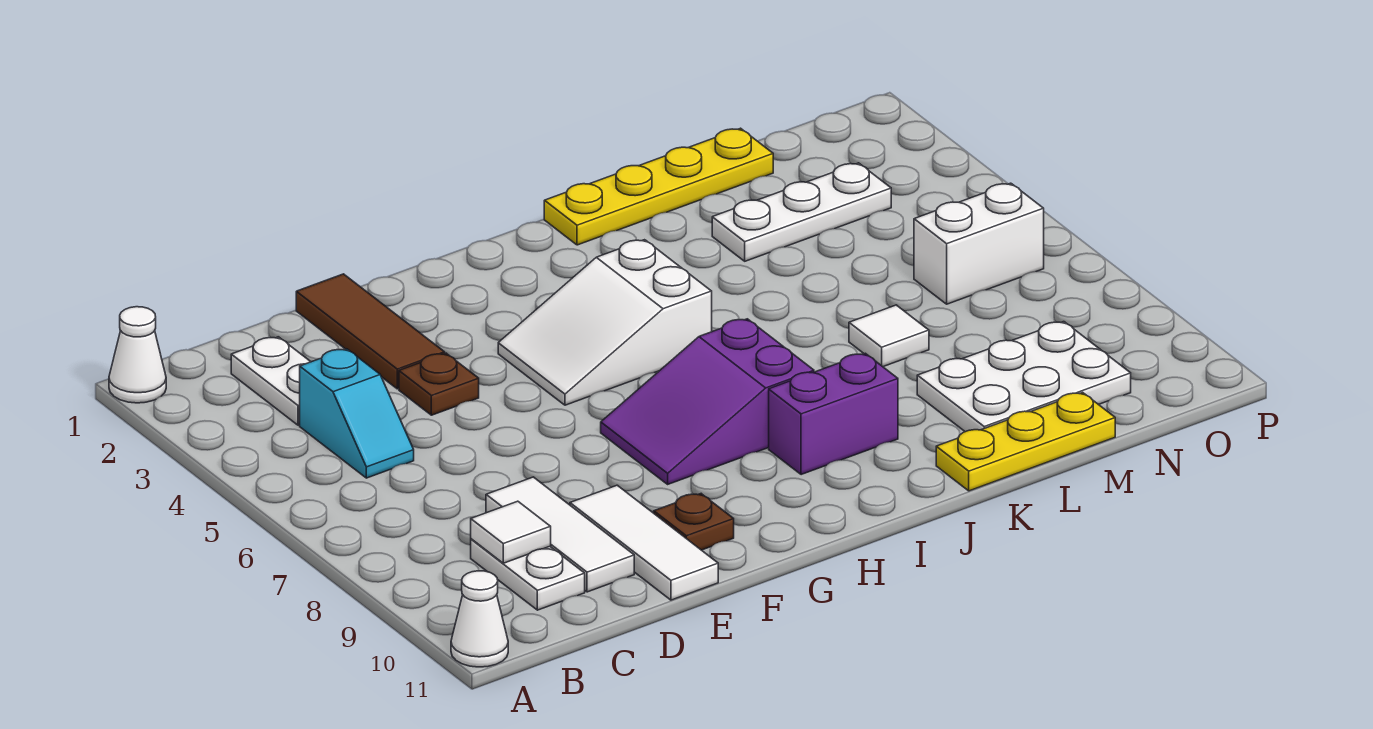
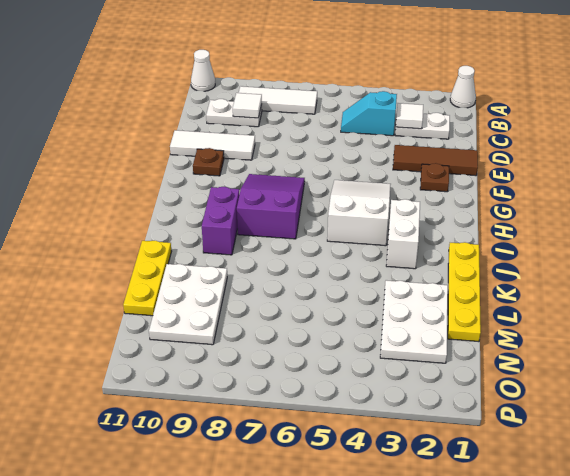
white tile D8:D10 level 1 -> white tile B7:B9 level 1
brown plate E4 level 1 -> brown plate F2 level 1
white plate L3:N3 level 1 -> white plate L2:N3 level 1
white tile L7 level 1 -> white tile C3 level 2
white brick N6:O6 level 1 -> white brick I3:J3 level 1

